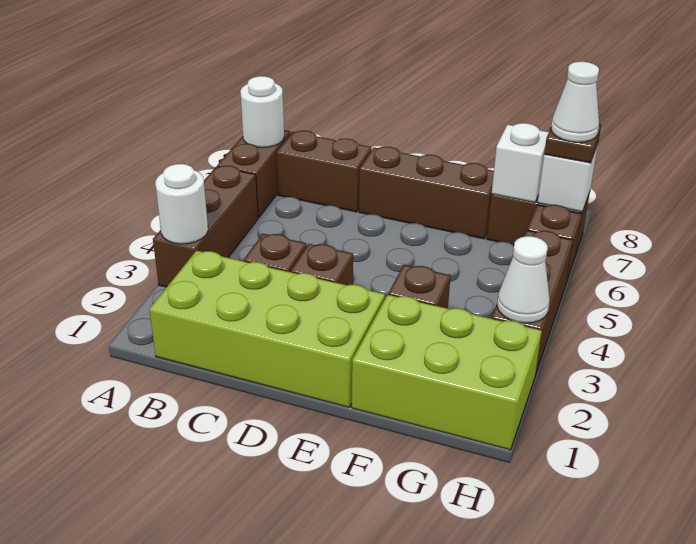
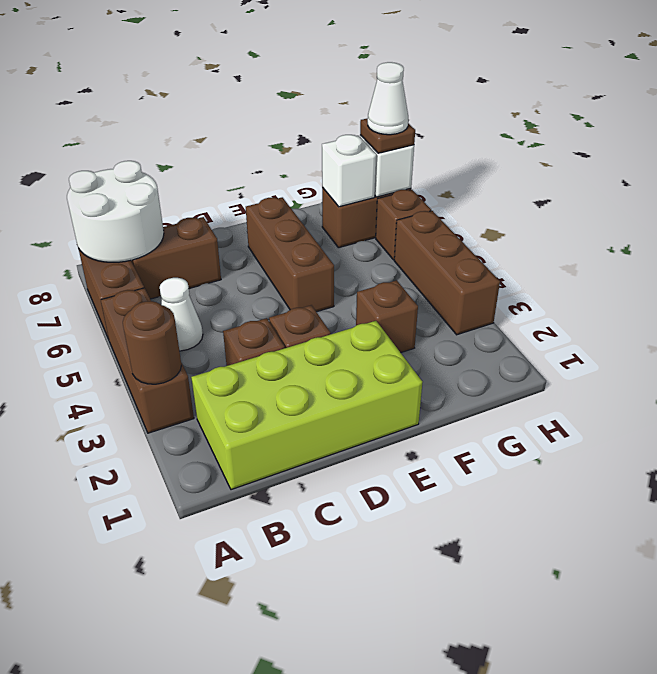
white round brick A3 level 2 -> brown round brick A3 level 2
white round brick A7 level 2 -> white round brick A7:B8 level 2
brown brick D7:F7 level 1 -> brown brick E5:E7 level 1
lime brick F1:H2 level 1 -> none
white cone H3 level 2 -> white cone B5 level 1

